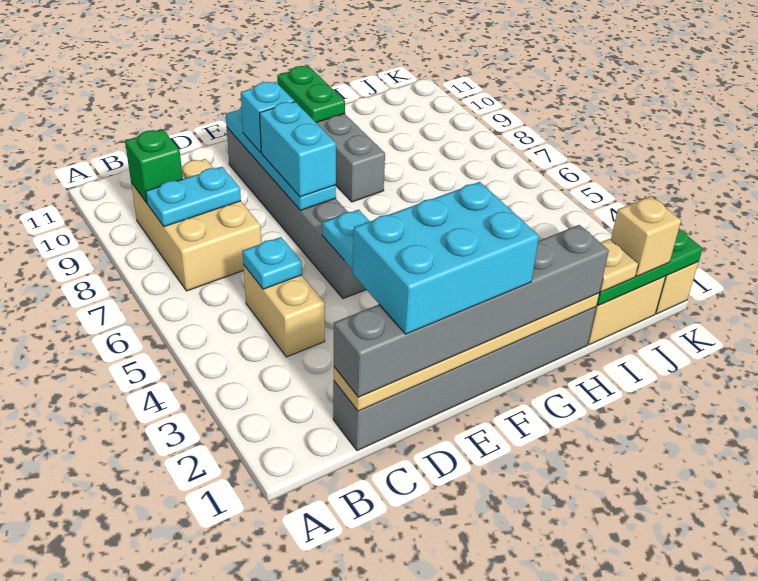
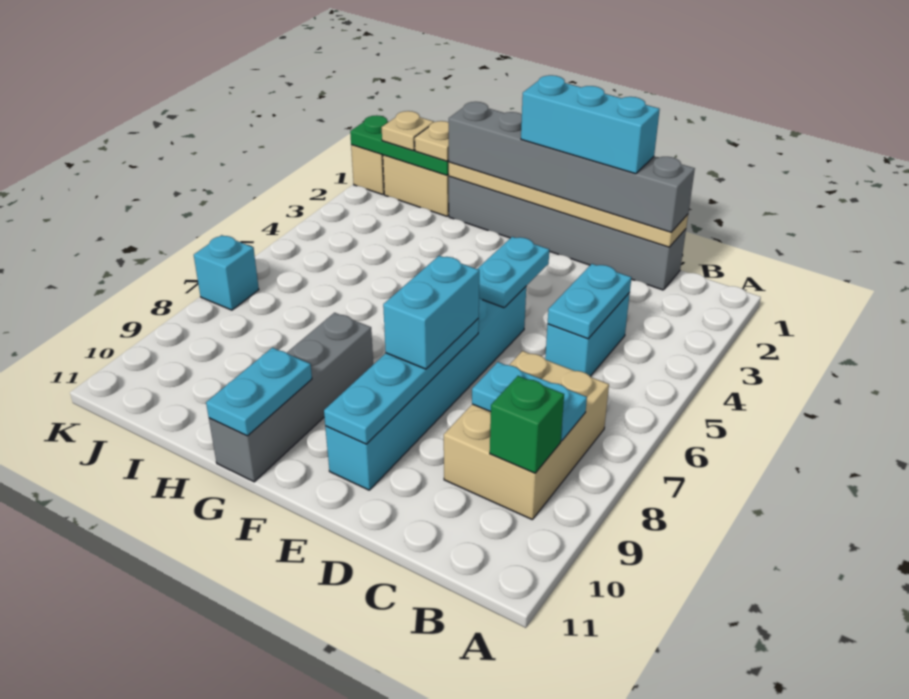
tan brick C4:C5 level 1 -> cyan brick C4:C5 level 1
cyan plate C5 level 2 -> cyan plate C4:C5 level 2
cyan brick D1:F2 level 4 -> cyan brick D1:F1 level 4
grey brick E5:E10 level 1 -> cyan brick E5:E10 level 1
cyan brick E9 level 3 -> cyan brick K7 level 1
green plate G10:G11 level 2 -> cyan plate G10:G11 level 2
tan brick J1 level 3 -> tan plate J1 level 3

